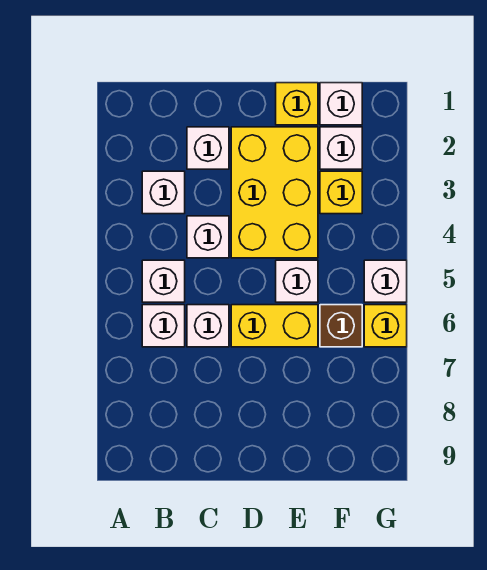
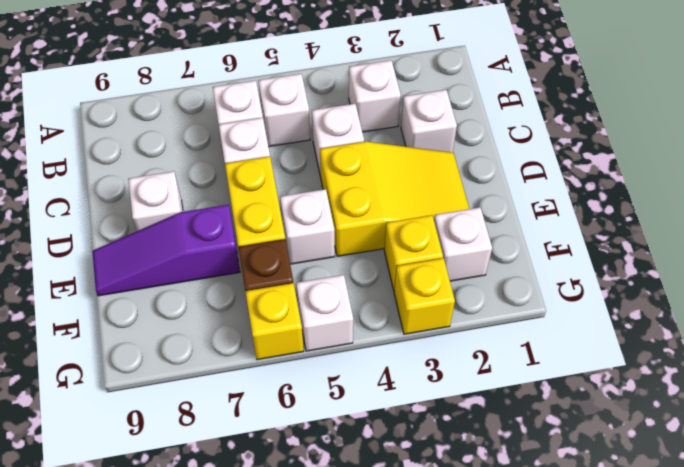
yellow brick D2:E4 level 1 -> yellow slope D2:E4 level 1 top 4
yellow brick E1 level 1 -> yellow brick G3 level 1
none -> purple slope E7:E9 level 1 top 7
white brick F1 level 1 -> white brick D8 level 1

